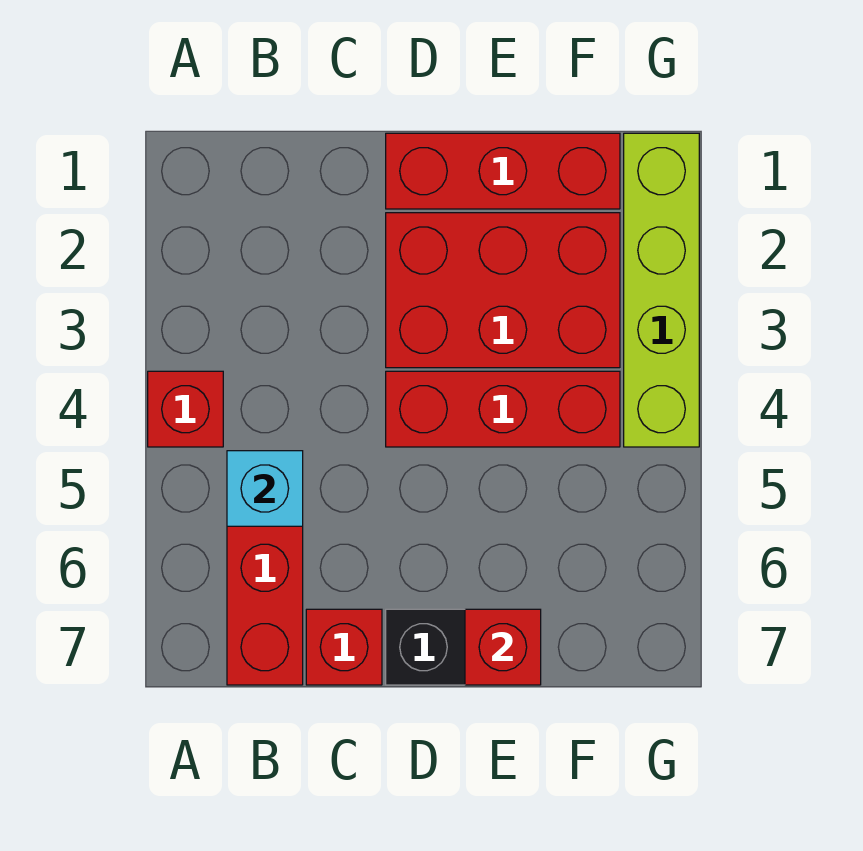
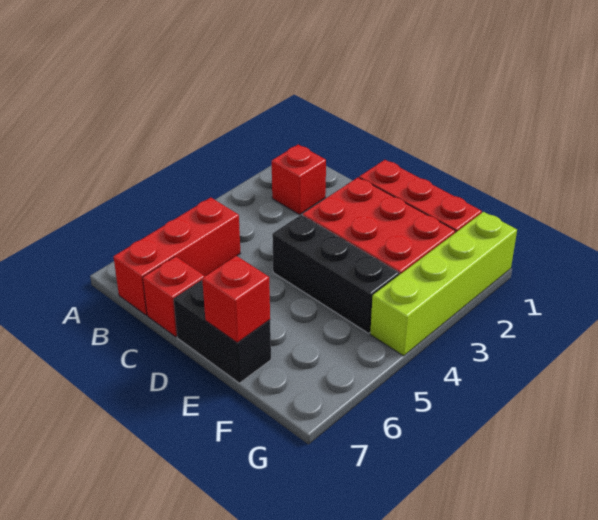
red brick A4 level 1 -> red brick B2 level 1
cyan brick B5 level 2 -> none
red brick D4:F4 level 1 -> black brick D4:F4 level 1

